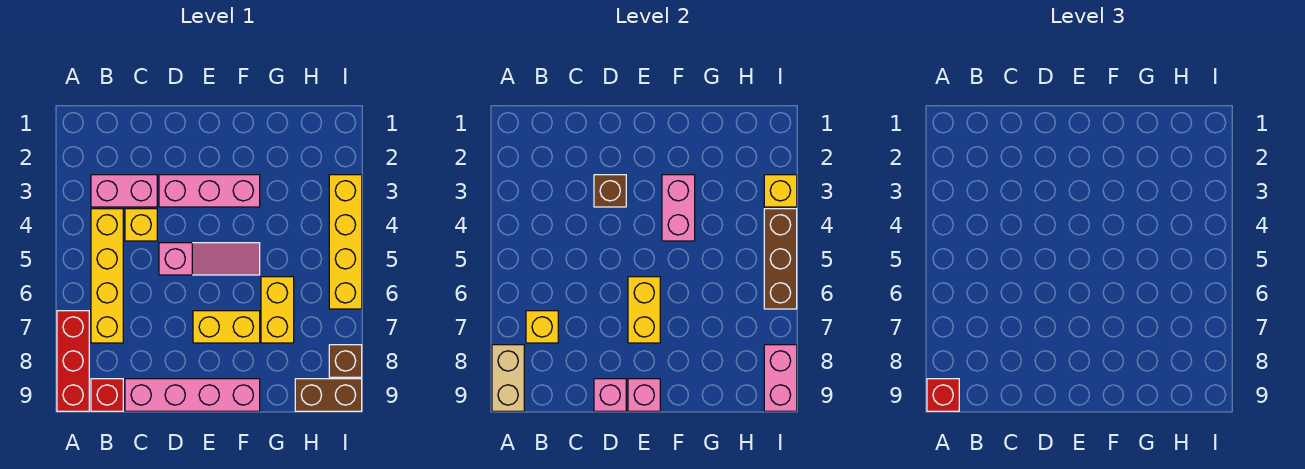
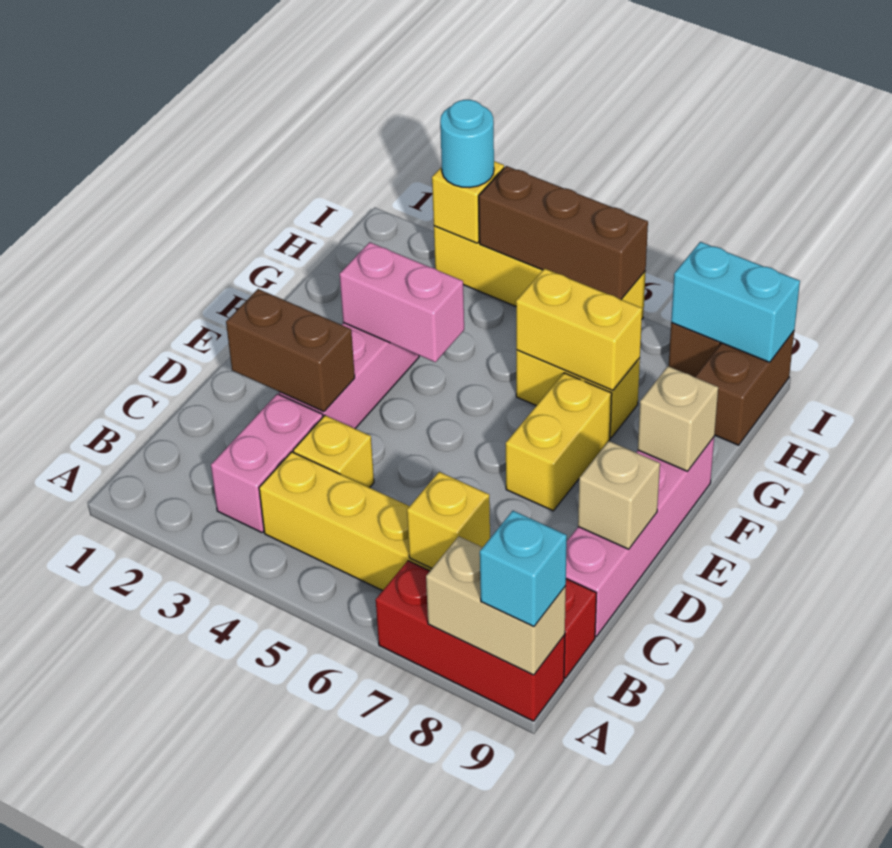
red brick A9 level 3 -> cyan brick A9 level 3
brown brick D3 level 2 -> brown brick D2:D3 level 2
pink slope D5:F5 level 1 top D -> none
pink brick D9 level 2 -> tan brick D9 level 2
yellow brick E6:E7 level 2 -> yellow brick G6:G7 level 2
pink brick E9 level 2 -> none
none -> tan brick F9 level 2
none -> cyan round brick I3 level 3
pink brick I8:I9 level 2 -> cyan brick I8:I9 level 2

